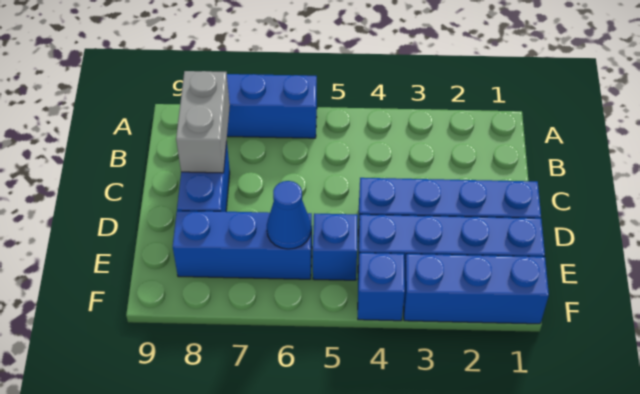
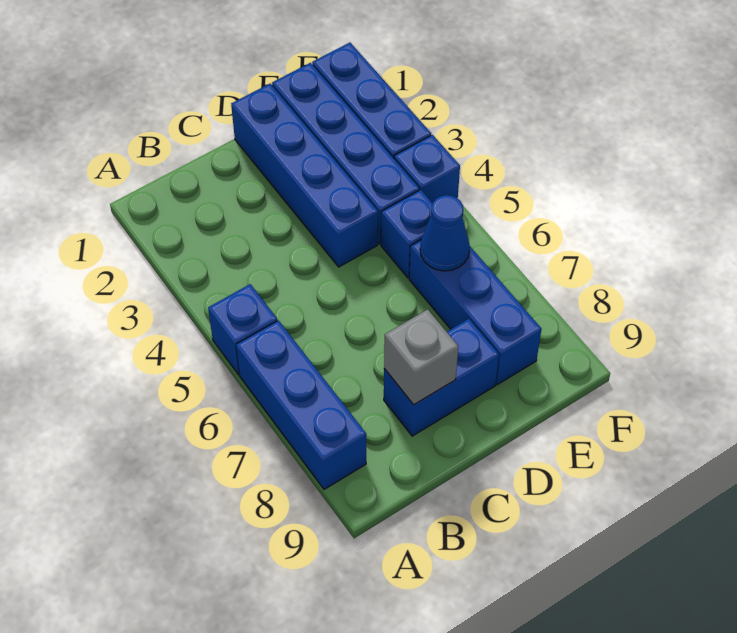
none -> blue brick A5 level 1
grey brick B8:C8 level 2 -> grey brick C8 level 2

